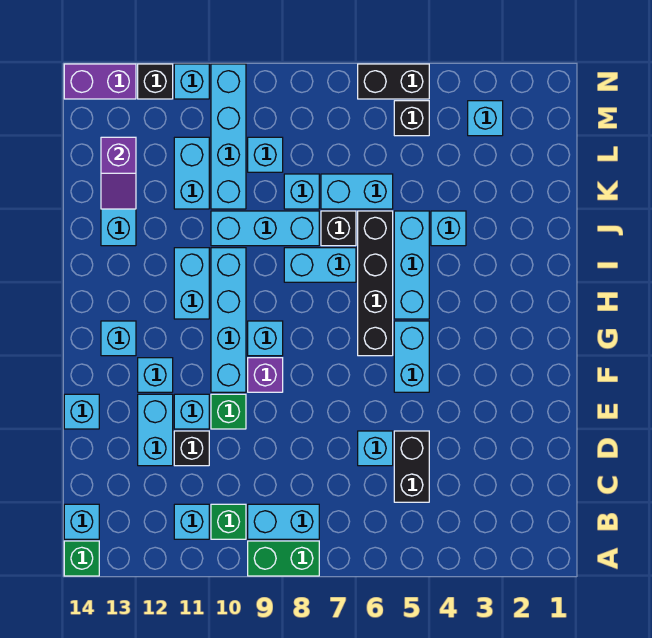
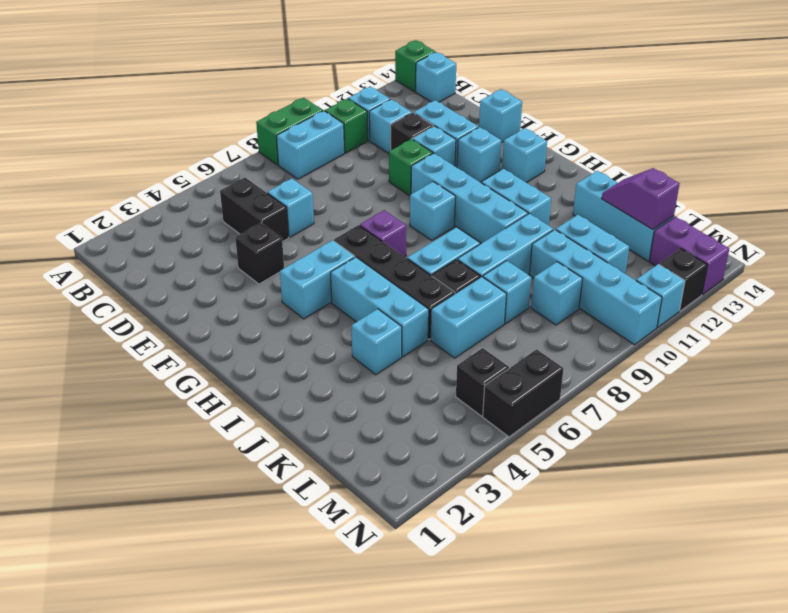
none -> black brick E4 level 1
cyan brick F5:G5 level 1 -> cyan brick G4:G5 level 1
purple brick F9 level 1 -> purple brick G7 level 1
cyan brick M3 level 1 -> cyan brick C11 level 1
purple brick N13:N14 level 1 -> purple brick M13:N13 level 1

